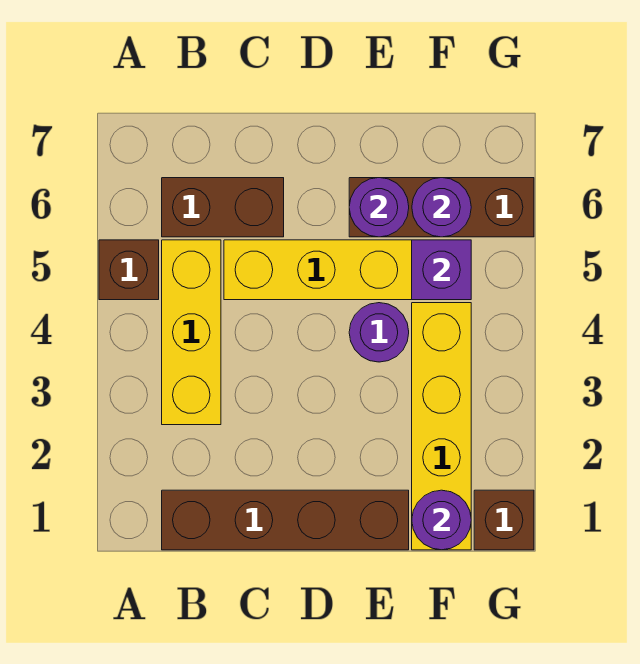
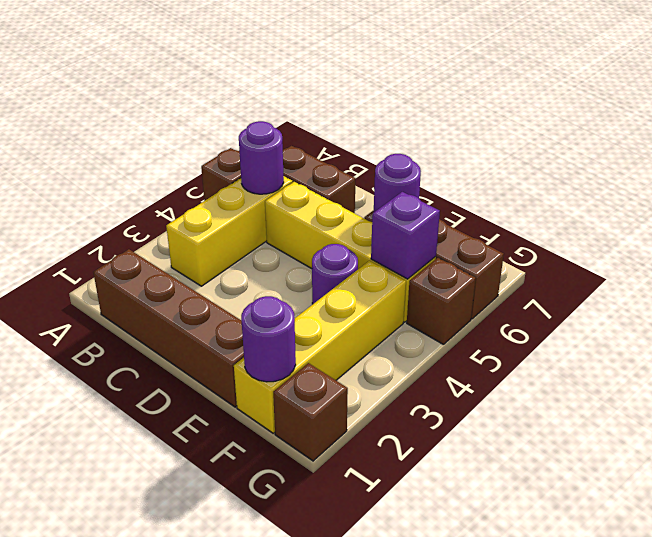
purple round brick F6 level 2 -> purple round brick B5 level 2
none -> brown brick G5 level 1

